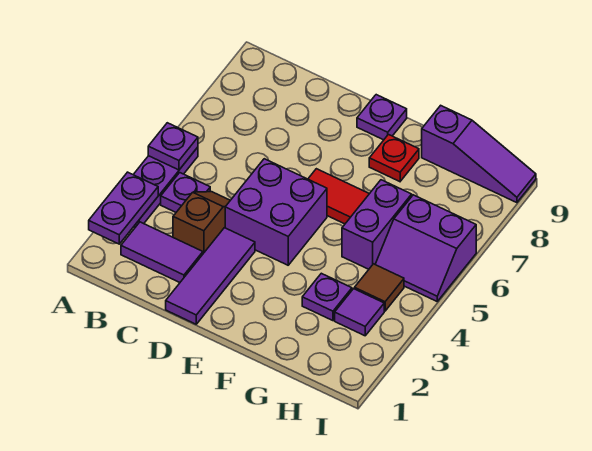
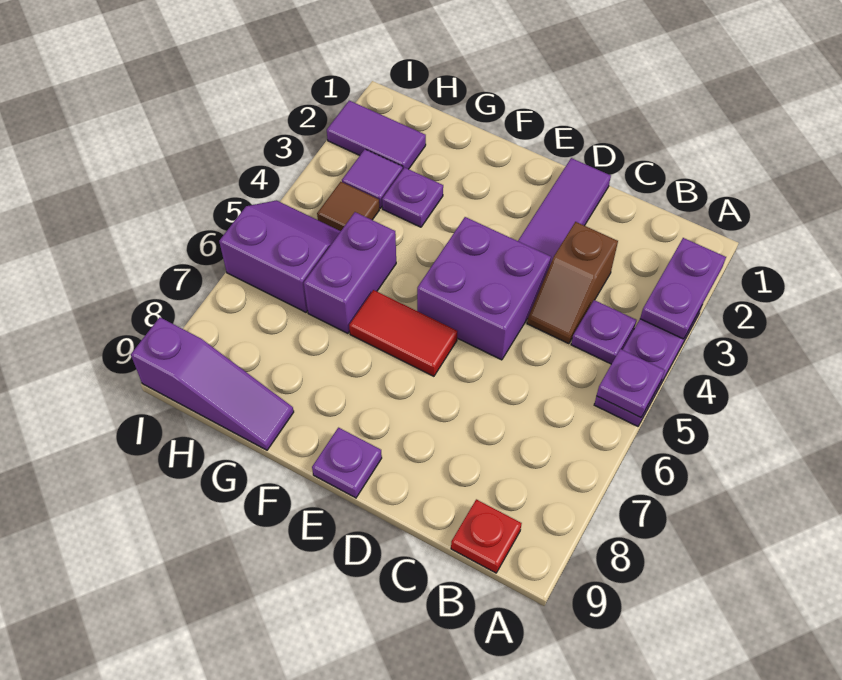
purple tile B2:C2 level 1 -> purple tile H2:I2 level 1
red plate F8 level 1 -> red plate B9 level 1
purple slope G9:I9 level 1 top G -> purple slope G9:I9 level 1 top I

